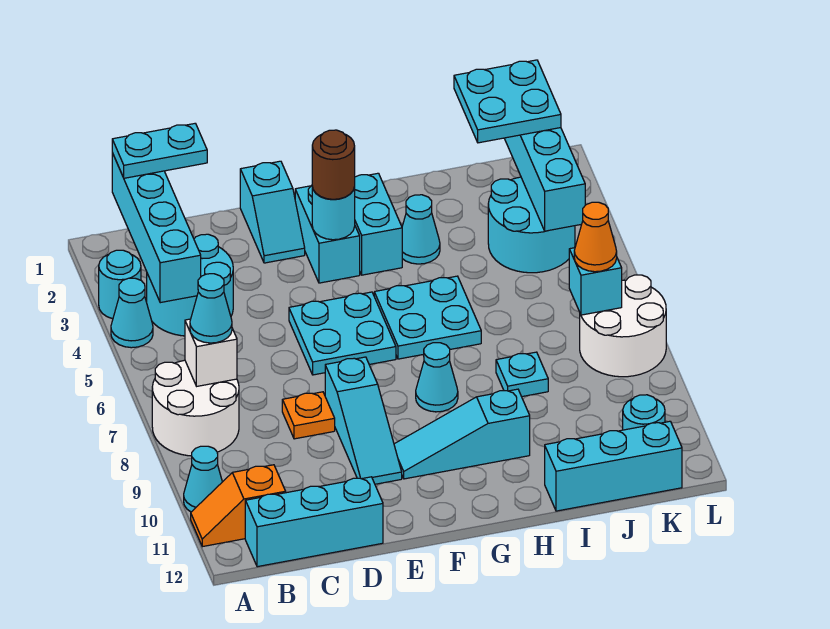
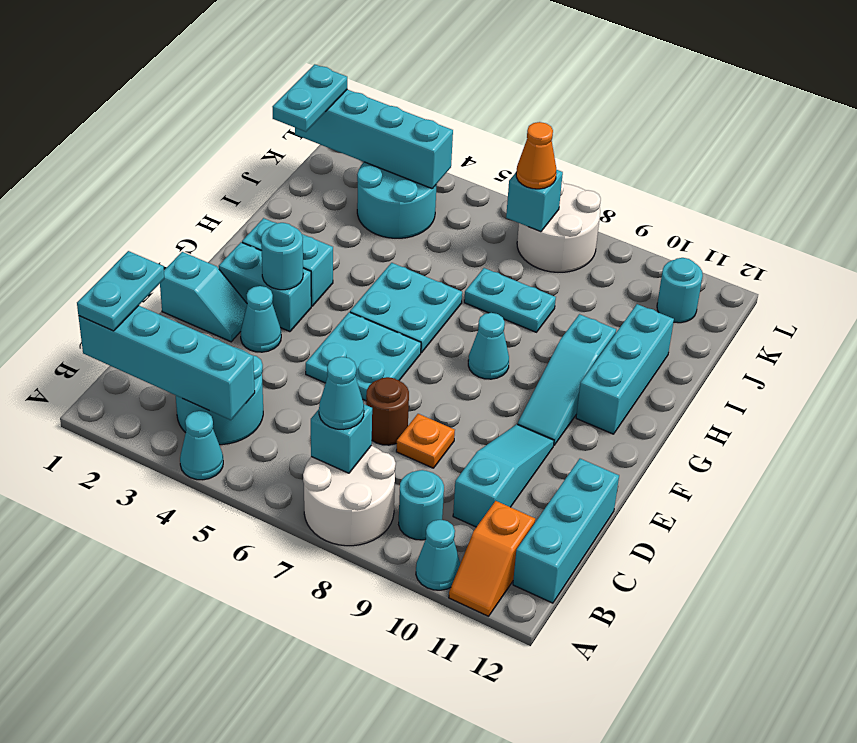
cyan round brick A3 level 1 -> cyan round brick B9 level 1
white brick B7 level 2 -> cyan brick B7 level 2
cyan slope E8:E10 level 1 top 8 -> cyan slope C10:E10 level 1 top C
brown round brick F3 level 3 -> brown round brick D7 level 1
cyan cone H3 level 1 -> cyan cone E3 level 1
cyan plate I8 level 1 -> cyan plate I7:I8 level 1
cyan brick I12:K12 level 1 -> cyan brick G11:I11 level 1
cyan plate J1:K2 level 3 -> cyan plate J1:K1 level 3

